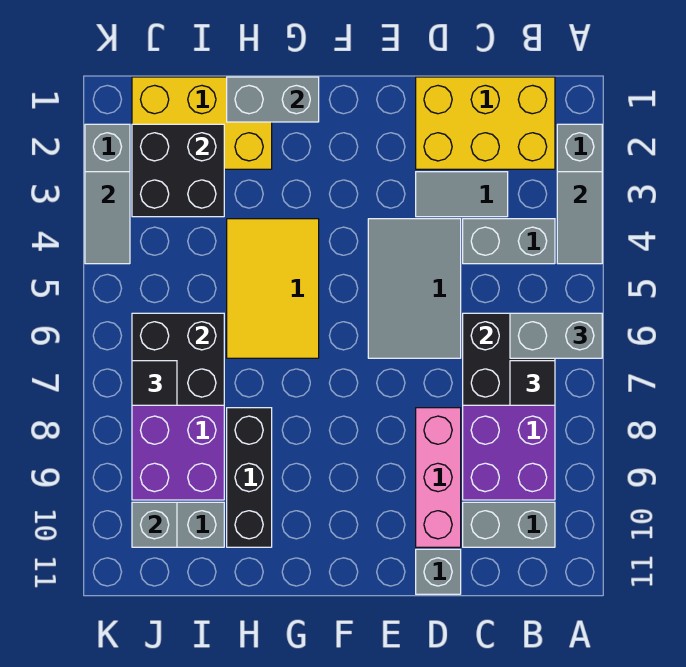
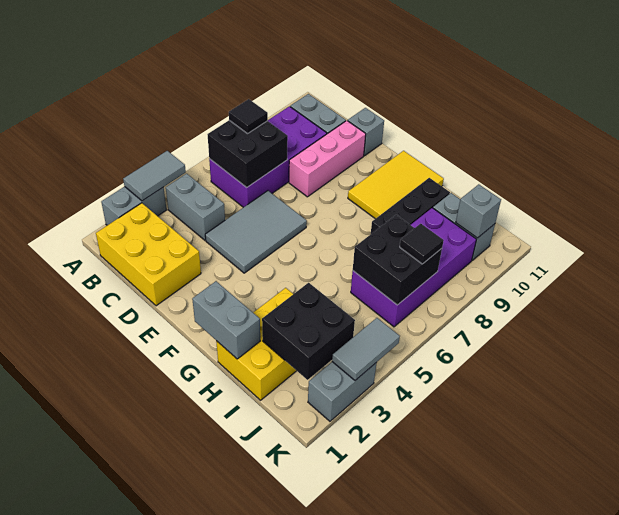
grey brick A6:B6 level 3 -> none
grey tile C3:D3 level 1 -> none
yellow tile G4:H6 level 1 -> yellow tile F9:G11 level 1
yellow brick H1:J2 level 1 -> yellow brick H1:I3 level 1

